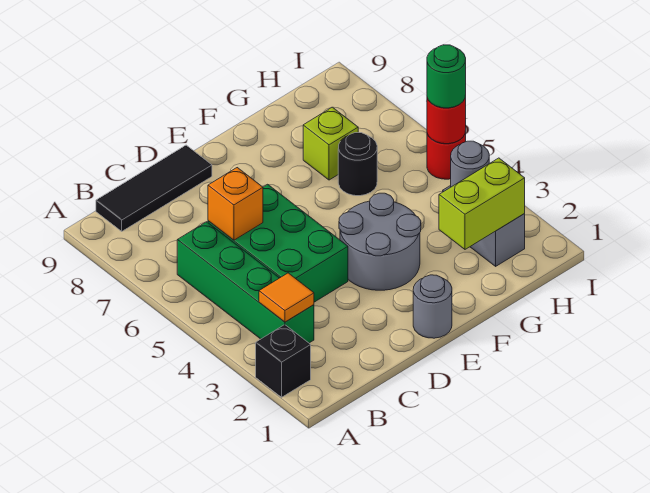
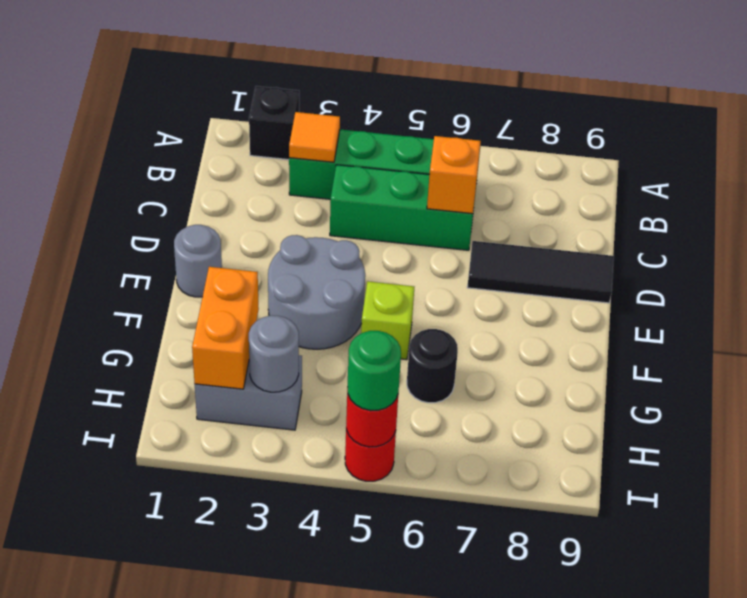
black tile B9:D9 level 1 -> black tile D7:D9 level 1
green brick C4:D6 level 1 -> green brick C4:C6 level 1
lime brick G2:H2 level 2 -> orange brick G2:H2 level 2
lime brick G7 level 1 -> lime brick F5 level 1

